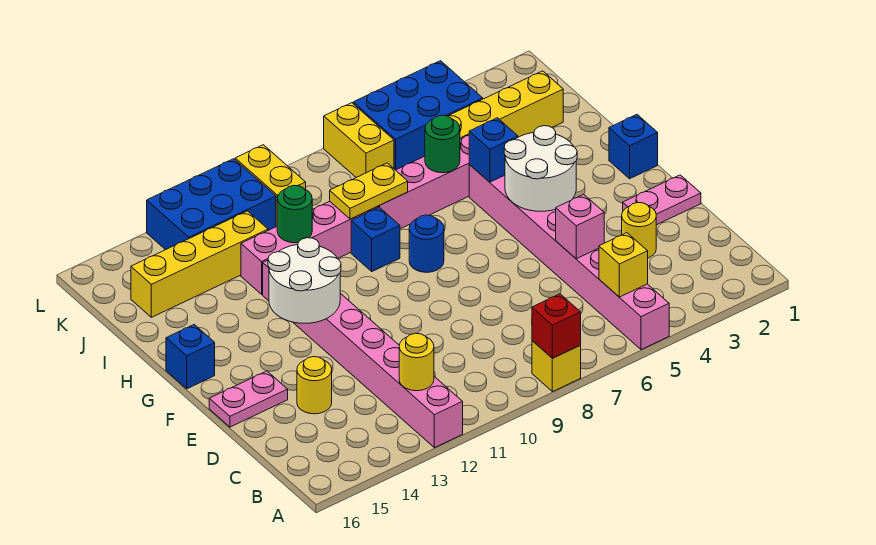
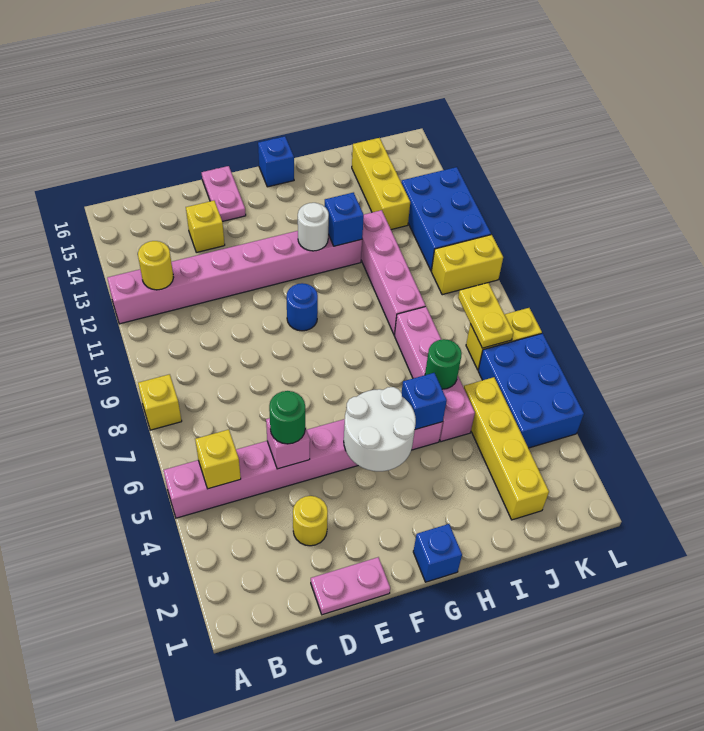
red brick A8 level 2 -> none
yellow round brick D14 level 1 -> yellow brick D14 level 1
pink plate E1:E2 level 1 -> pink plate D1:E1 level 1
white round brick F12:G13 level 2 -> white round brick G12 level 2
blue round brick G8 level 1 -> blue round brick F10 level 1
blue brick H9 level 1 -> blue brick H12 level 2
yellow plate I8:I9 level 2 -> yellow plate K7:K8 level 2
green round brick I11 level 2 -> green round brick D5 level 3
yellow brick J12:J15 level 1 -> yellow brick J13:J15 level 1

